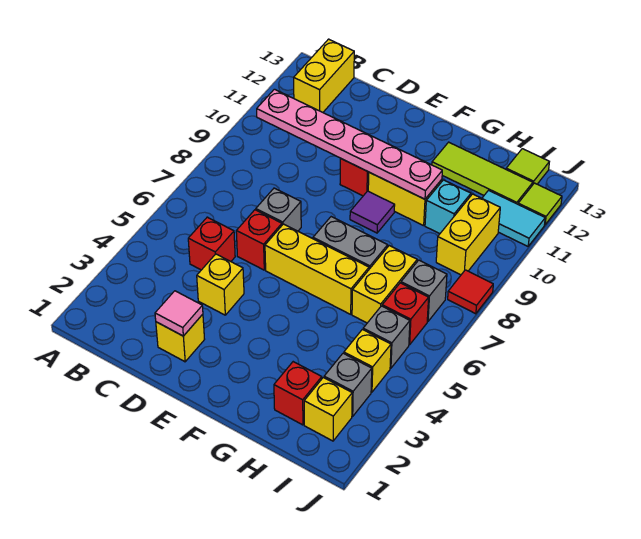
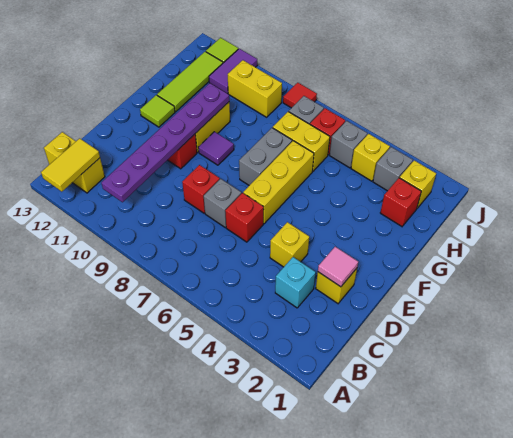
none -> yellow tile A12:B12 level 2
pink plate B10:G10 level 2 -> purple plate B10:G10 level 2
red brick C5 level 1 -> red brick D8 level 1
cyan brick H10 level 1 -> cyan brick C3 level 1
cyan tile I11:J11 level 1 -> purple tile I11:J11 level 1
lime tile I13 level 1 -> lime tile F12 level 1

